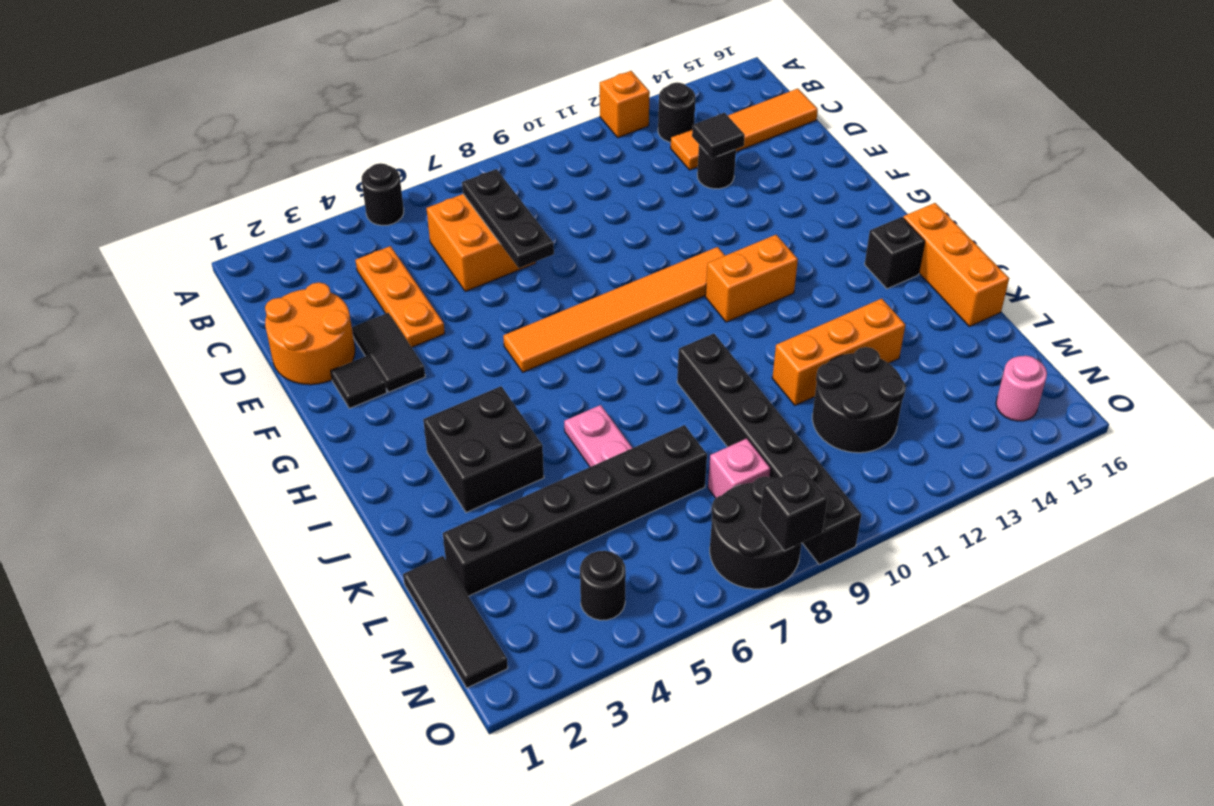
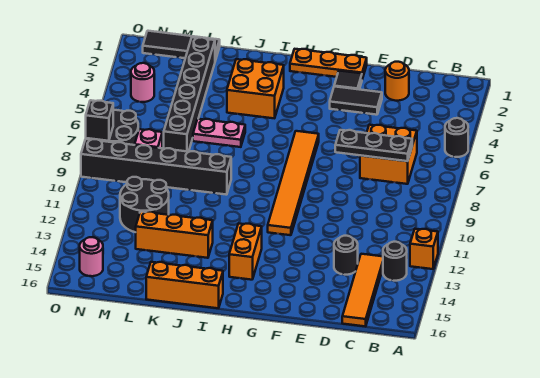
orange plate C4:E4 level 1 -> orange plate F1:H1 level 1
orange round brick D1:E2 level 1 -> orange round brick D2 level 1
black tile D13 level 2 -> none
orange brick H11:H12 level 1 -> orange brick H13:H14 level 1
black brick I3:J4 level 1 -> orange brick I3:J4 level 1
black brick I15 level 1 -> none
orange brick K11:K13 level 1 -> orange brick J13:L13 level 1
black round brick N4 level 1 -> pink round brick N4 level 1

